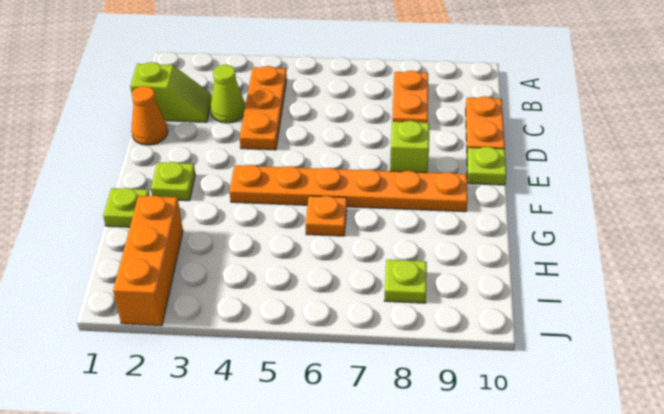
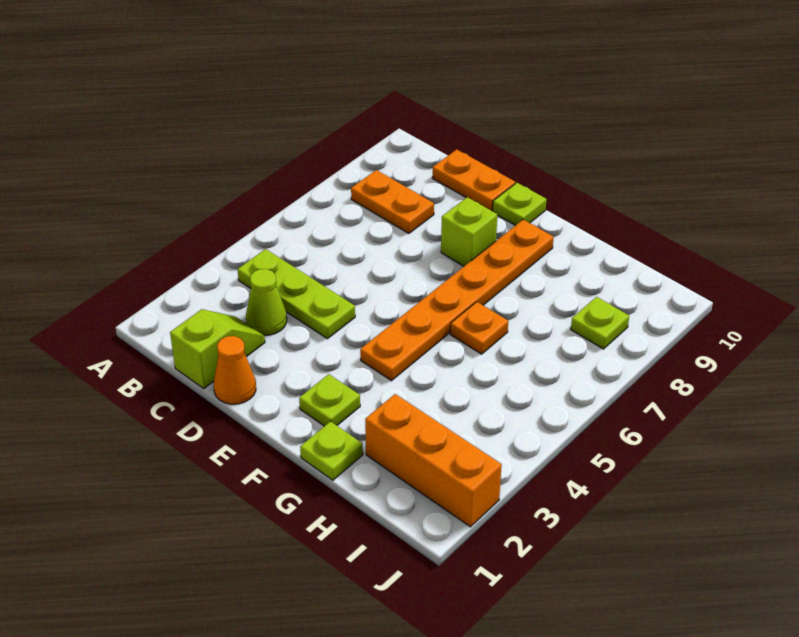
orange plate B4:D4 level 1 -> lime plate B4:D4 level 1

